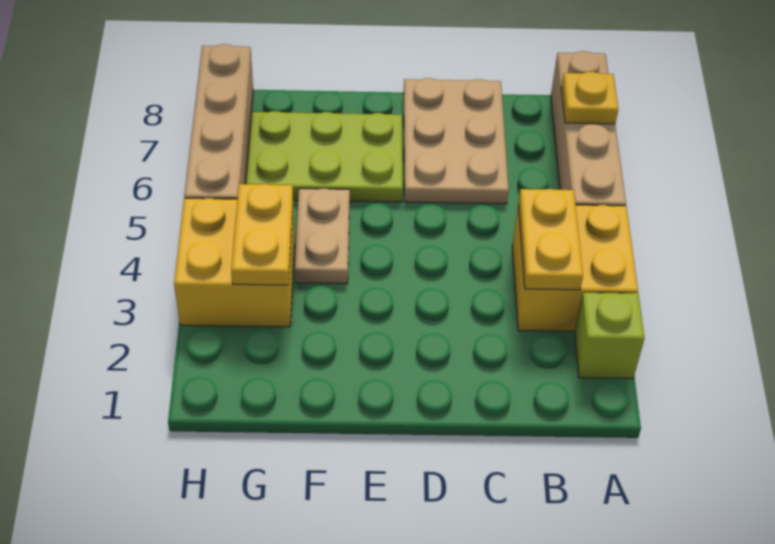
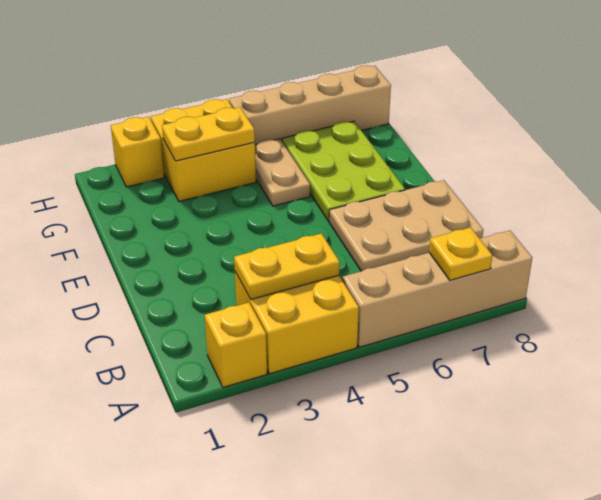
lime brick A2 level 1 -> yellow brick A2 level 1
tan plate F4:F5 level 1 -> tan plate F5:G5 level 1
none -> yellow brick H2 level 1

